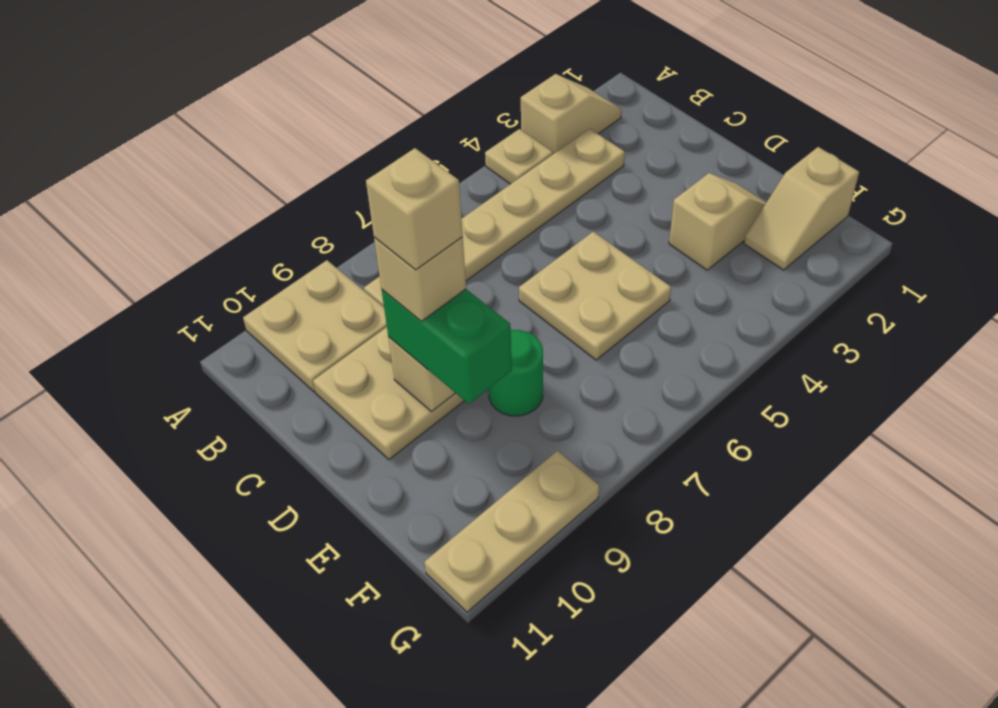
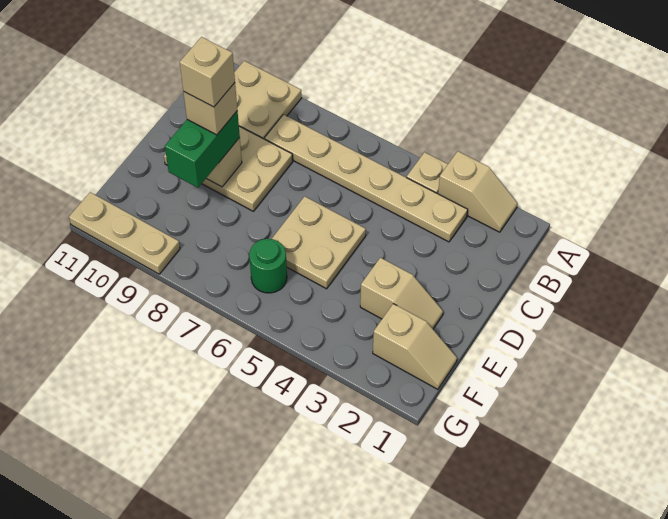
green round brick E8 level 1 -> green round brick F6 level 1
tan slope F1:F2 level 1 top 1 -> tan slope F1:F2 level 1 top 2

